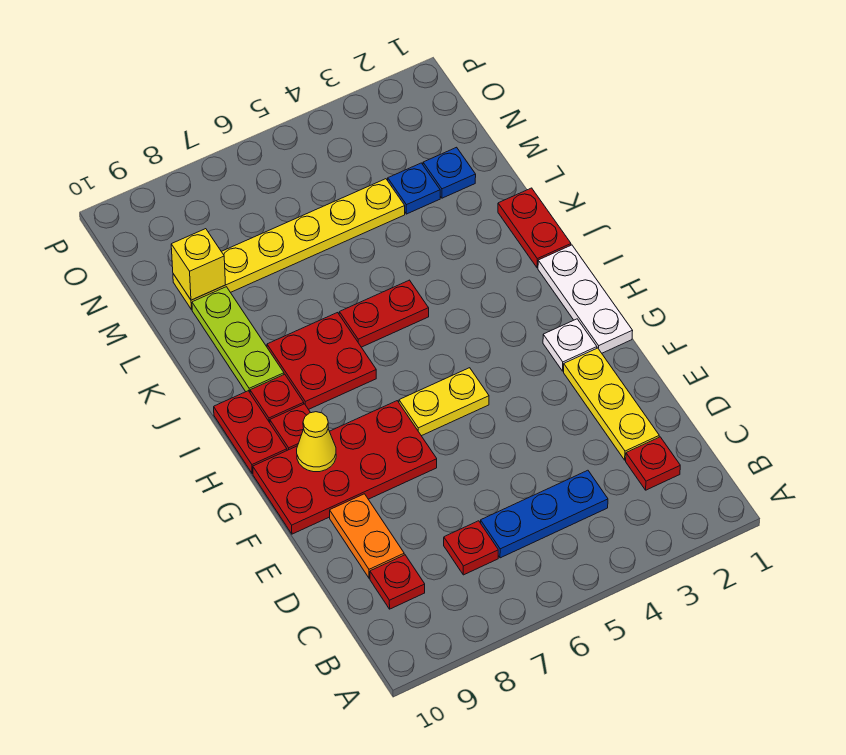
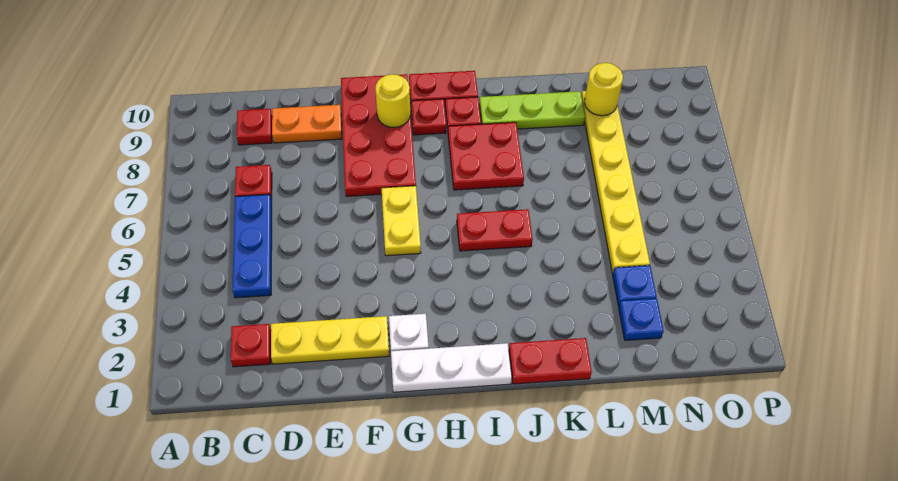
yellow cone G9 level 2 -> yellow round brick G9 level 2
red plate J5:J6 level 1 -> red plate I5:J5 level 1
yellow brick M9 level 2 -> yellow round brick M9 level 2

